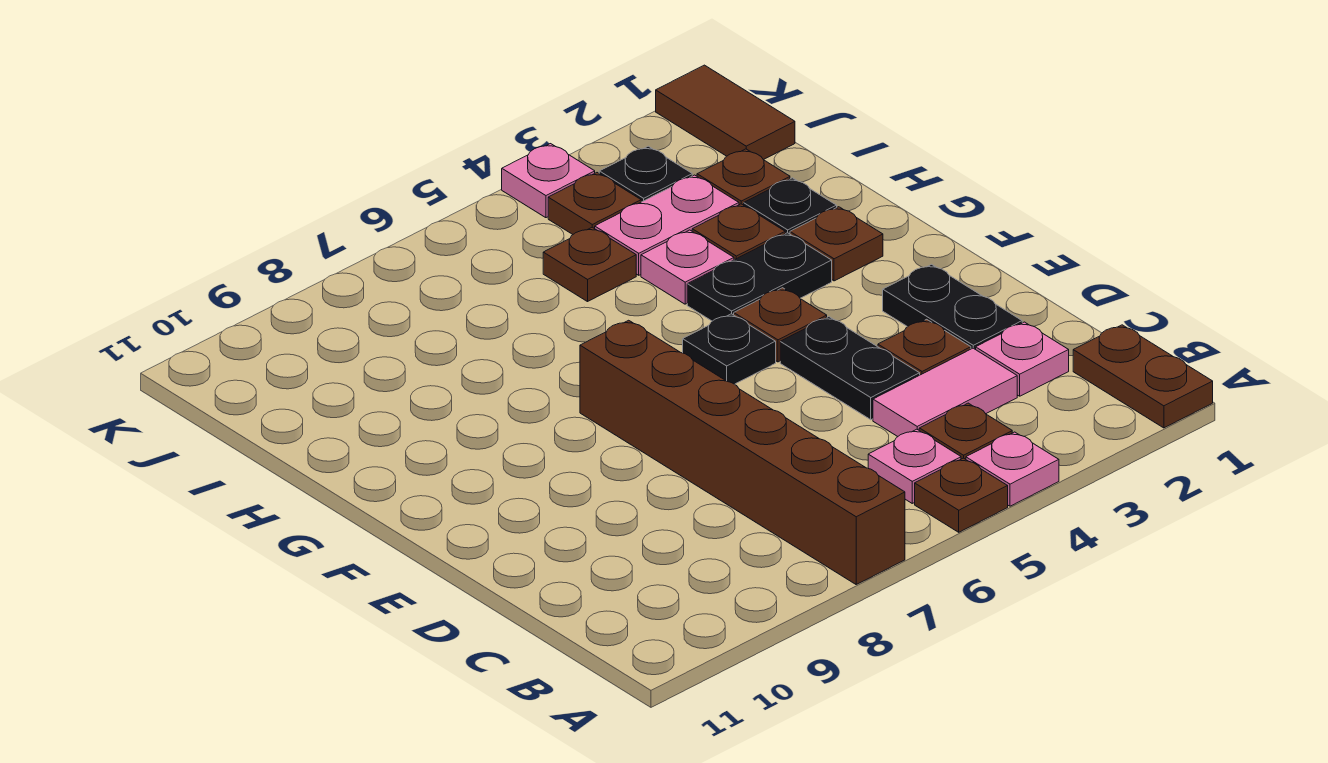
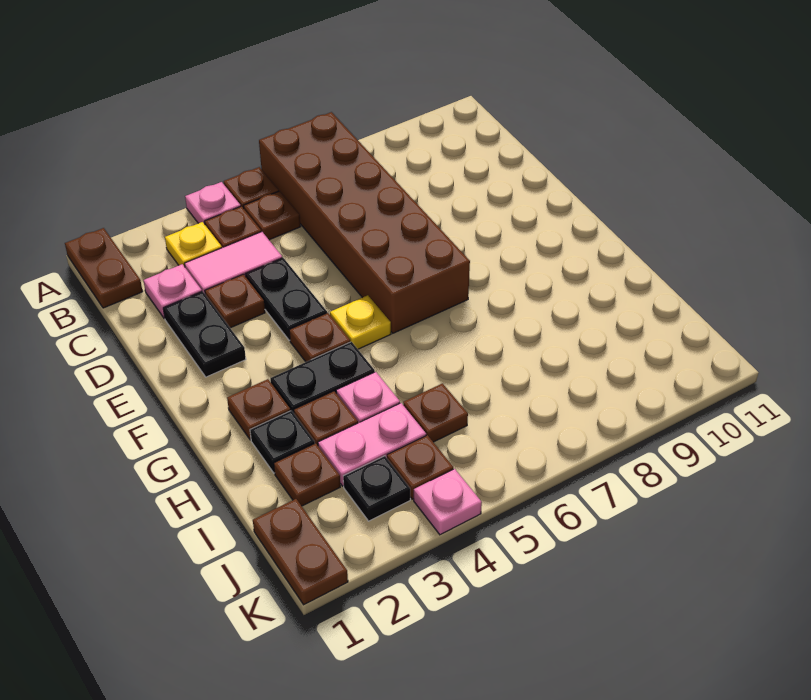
brown brick A7:F7 level 1 -> brown brick A6:F7 level 1
none -> yellow plate B3 level 1
pink plate B5 level 1 -> brown plate B5 level 1
black plate F5 level 1 -> yellow plate F5 level 1
brown tile J1:K1 level 1 -> brown plate J1:K1 level 1

